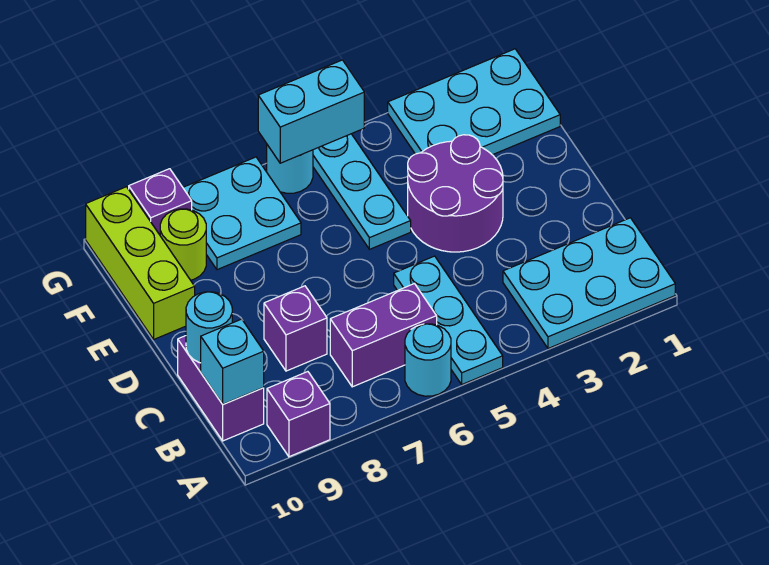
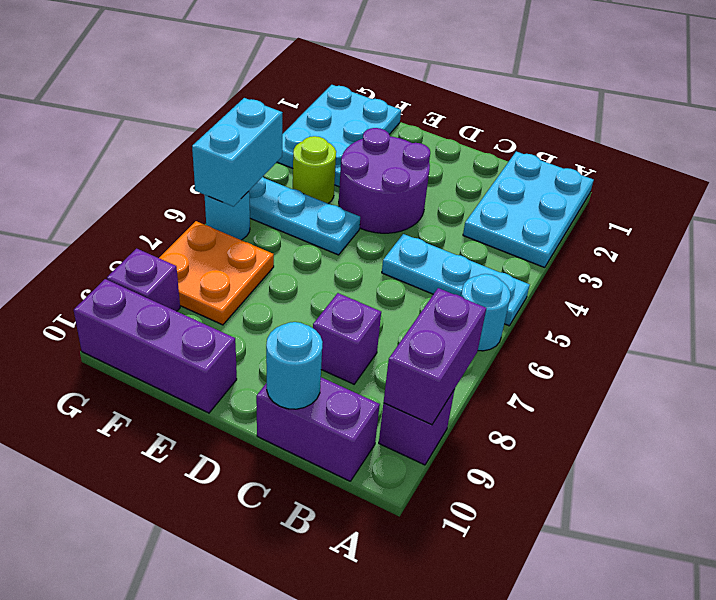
purple brick B6:B7 level 1 -> purple brick A8:A9 level 2
cyan brick B10 level 2 -> none
lime brick E10:G10 level 1 -> purple brick E10:G10 level 1
cyan plate F7:G8 level 1 -> orange plate F7:G8 level 1
lime round brick F9 level 1 -> lime round brick F4 level 1

